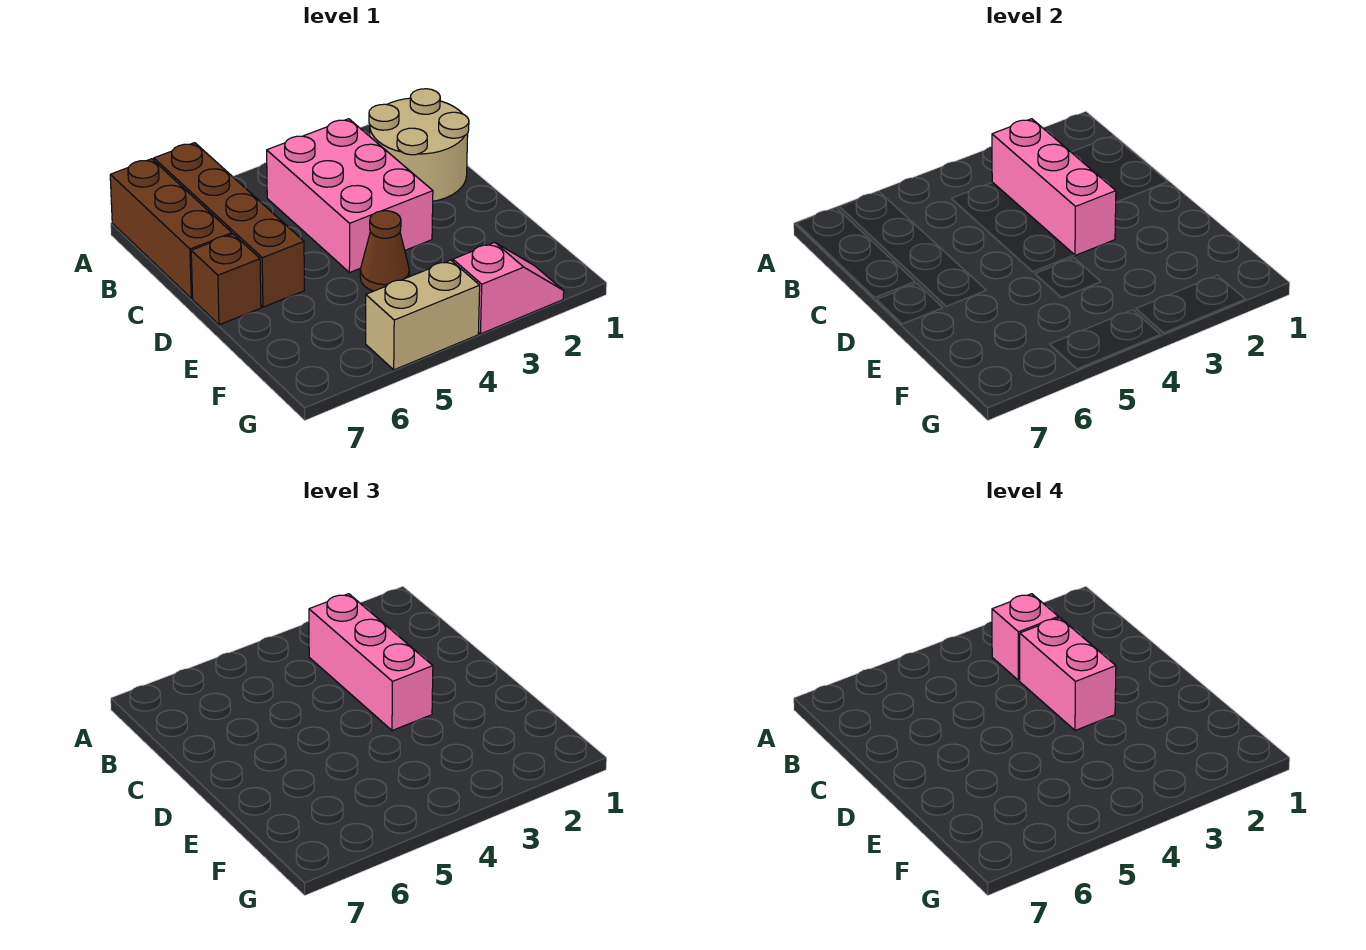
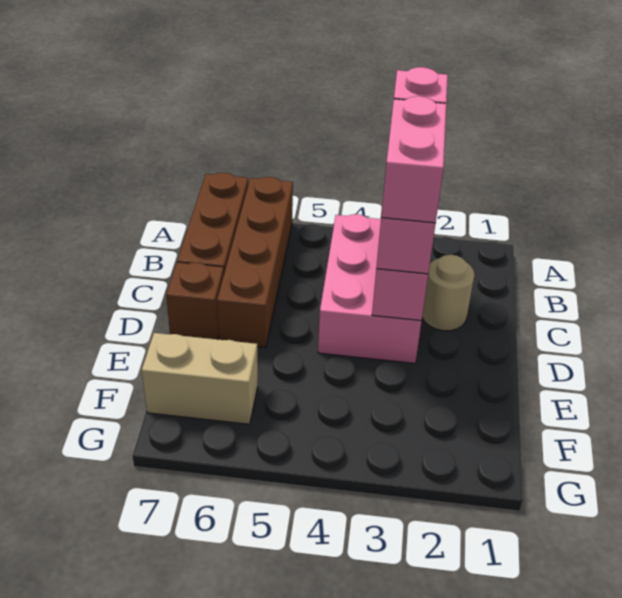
tan round brick B1:C2 level 1 -> tan round brick C2 level 1
brown cone E4 level 1 -> none
pink slope G2:G3 level 1 top 3 -> none
tan brick G4:G5 level 1 -> tan brick F6:F7 level 1

